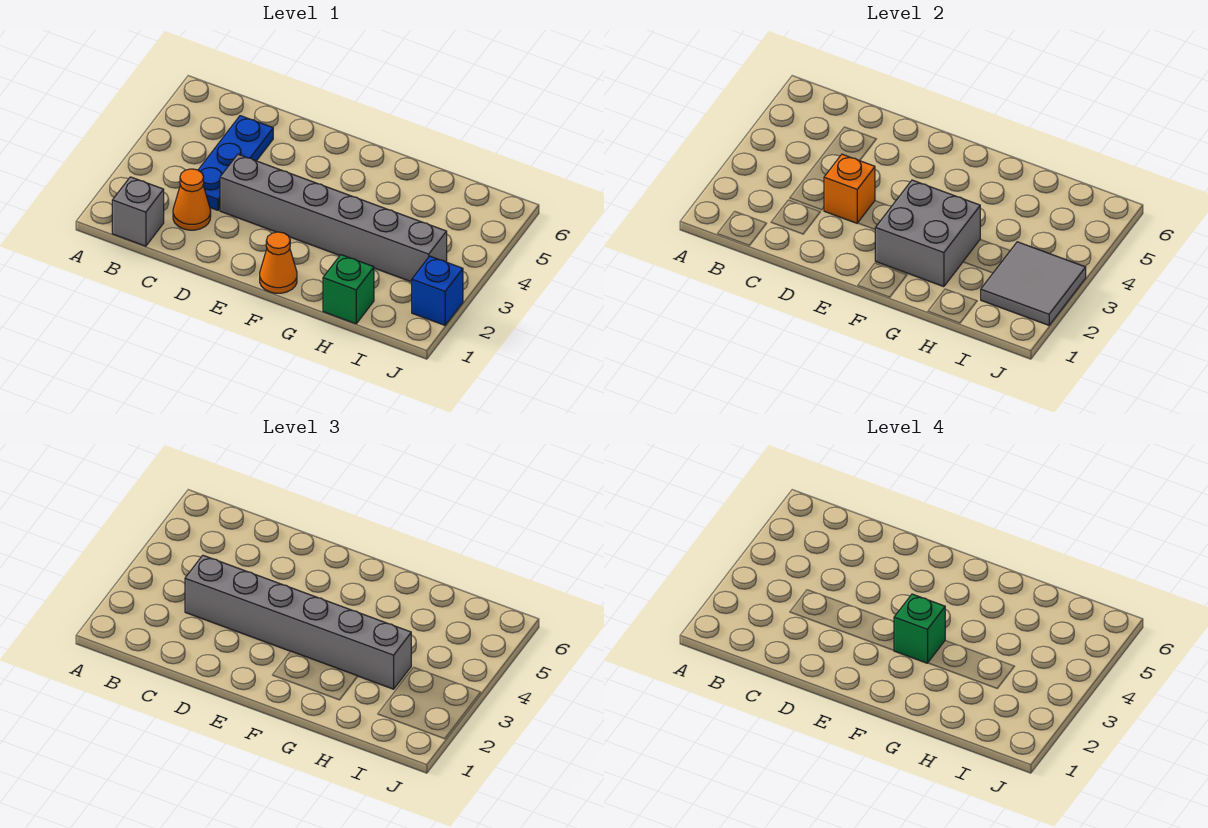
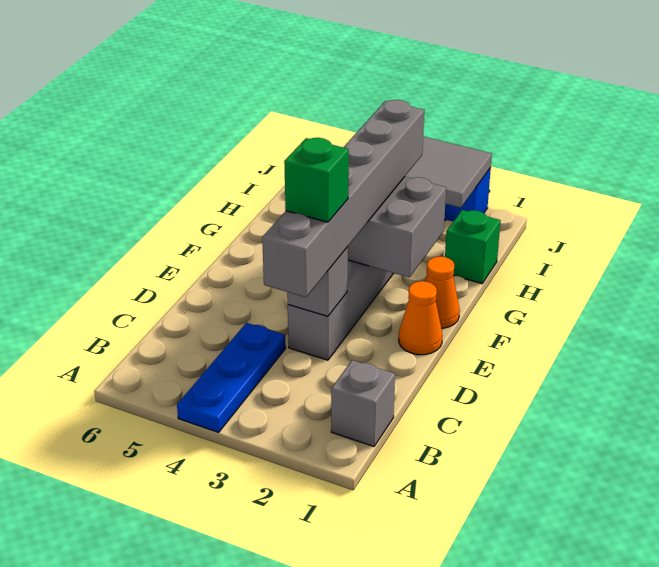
orange cone C2 level 1 -> orange cone E1 level 1
blue plate C3:C5 level 1 -> blue plate A4:C4 level 1
orange brick D3 level 2 -> grey brick D3 level 2
green brick F3 level 4 -> green brick D3 level 4

